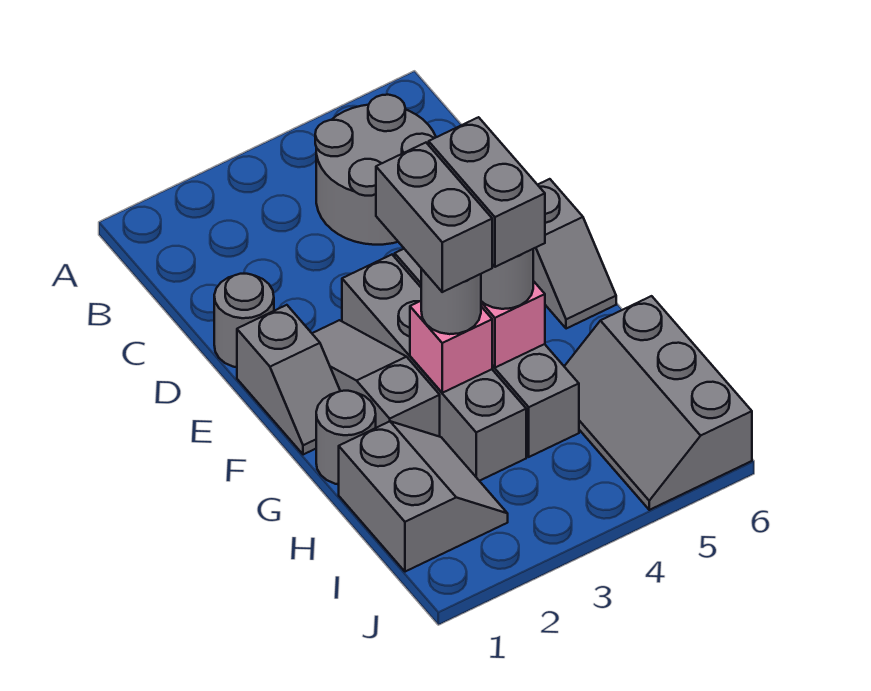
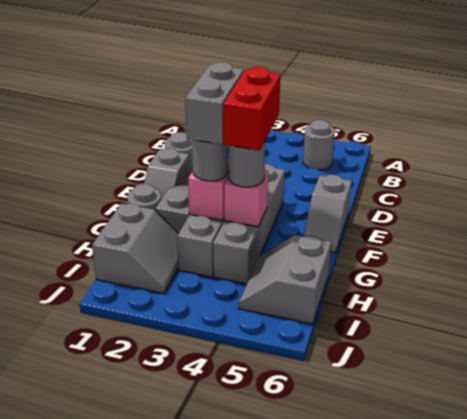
grey round brick B4:C5 level 1 -> grey round brick B5 level 1
grey brick F4:G4 level 4 -> red brick F4:G4 level 4
grey slope H5:J6 level 1 top 6 -> grey slope H5:I6 level 1 top 6

